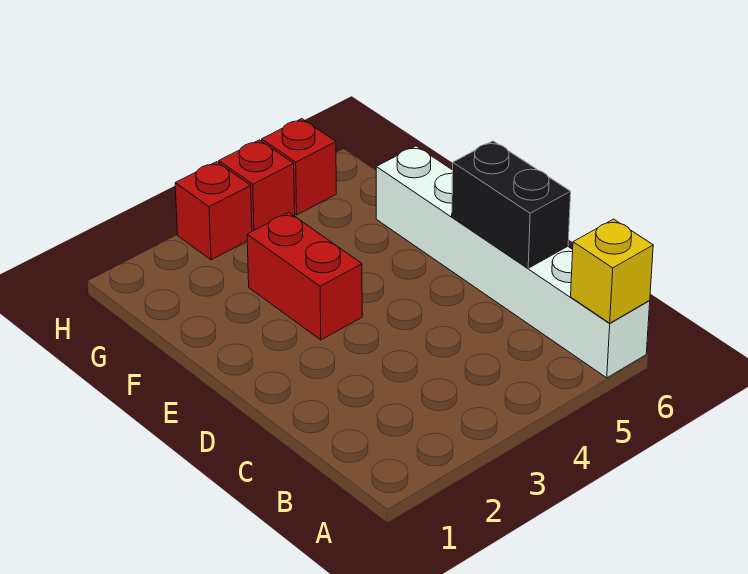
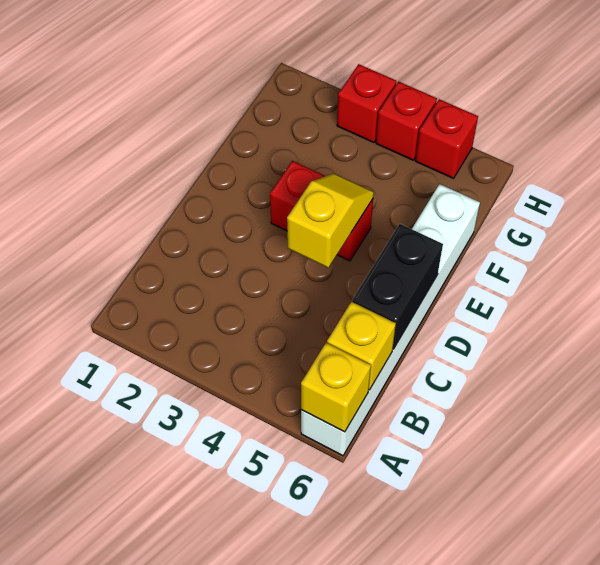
none -> yellow brick B6 level 2
none -> yellow slope D4:E4 level 2 top D
red brick E3:F3 level 1 -> red brick E3:E4 level 1

